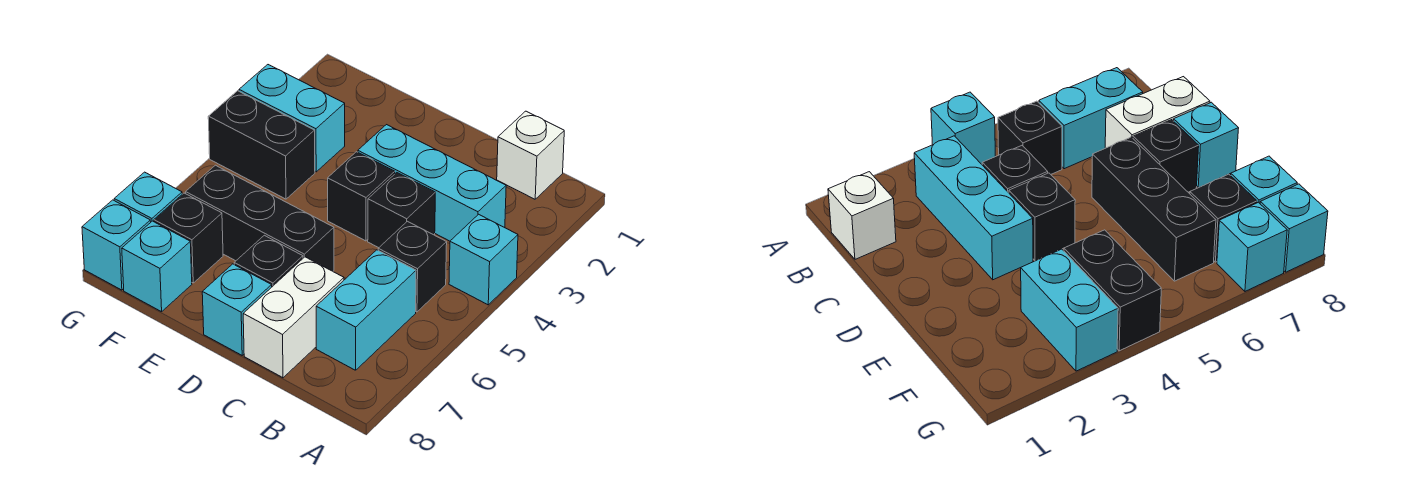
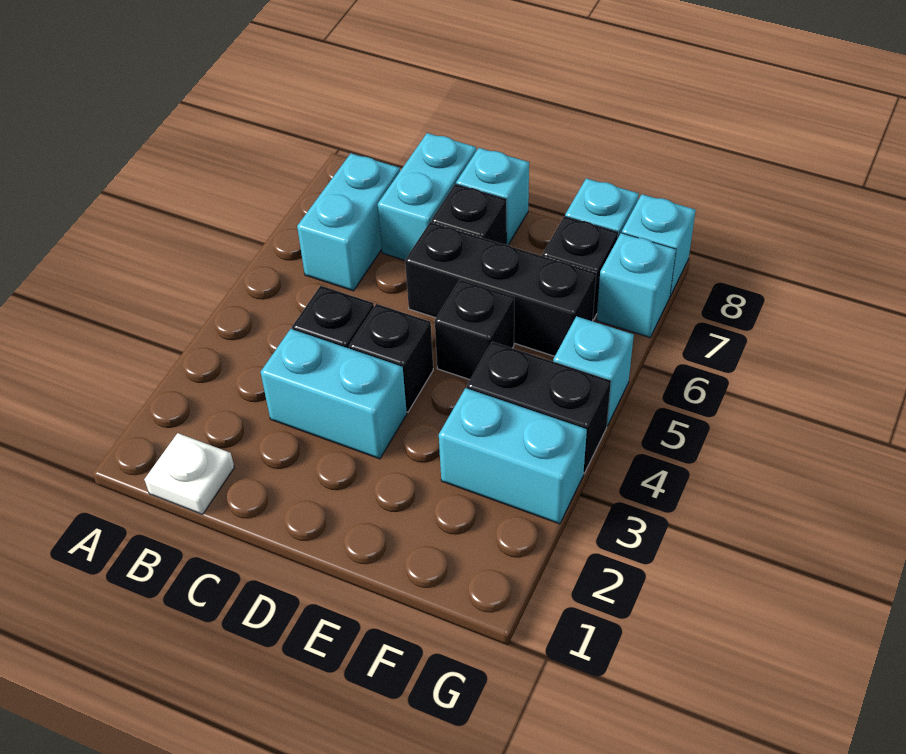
cyan brick A4 level 1 -> cyan brick G5 level 1
white brick B1 level 1 -> white plate B1 level 1
cyan brick B3:D3 level 1 -> cyan brick C3:D3 level 1
black brick B5 level 1 -> black brick E5 level 1
white brick C7:C8 level 1 -> cyan brick C7:C8 level 1

